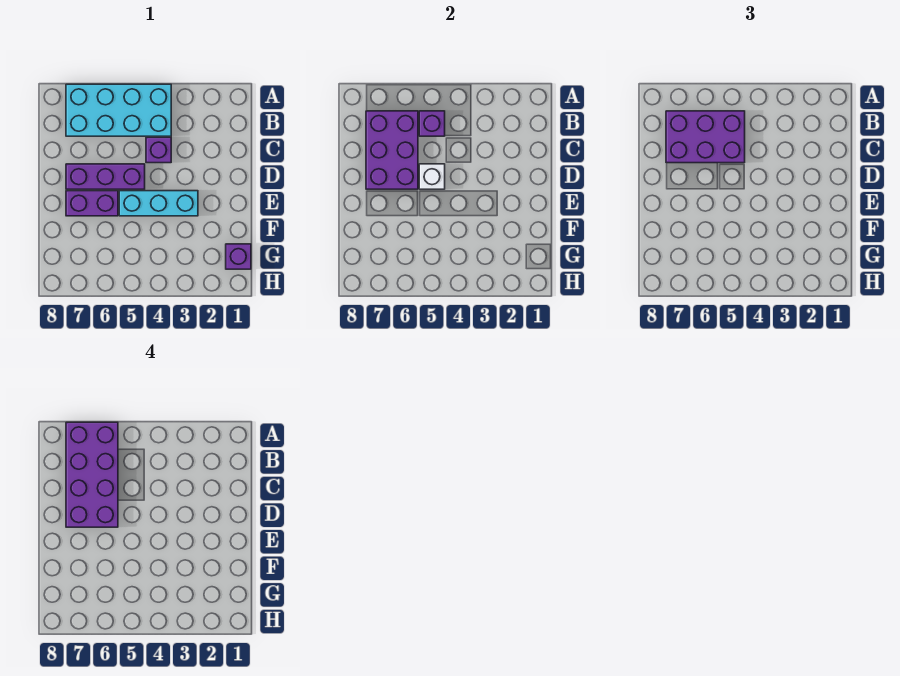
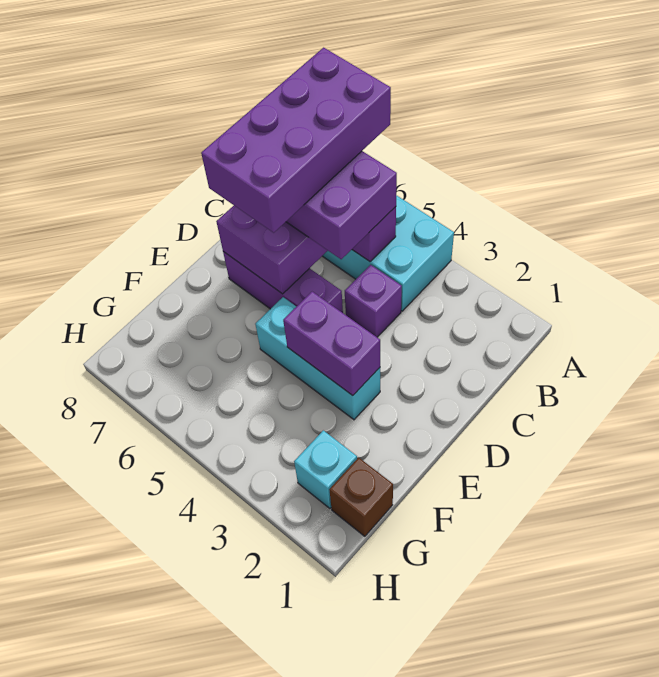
white brick D5 level 2 -> none
purple brick E6:E7 level 1 -> purple brick E3:E4 level 2
purple brick G1 level 1 -> brown brick G1 level 1
none -> cyan brick G2 level 1

